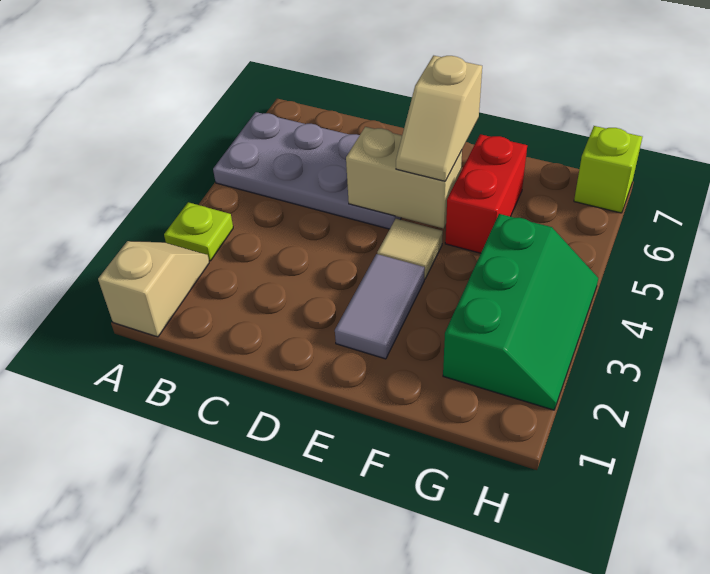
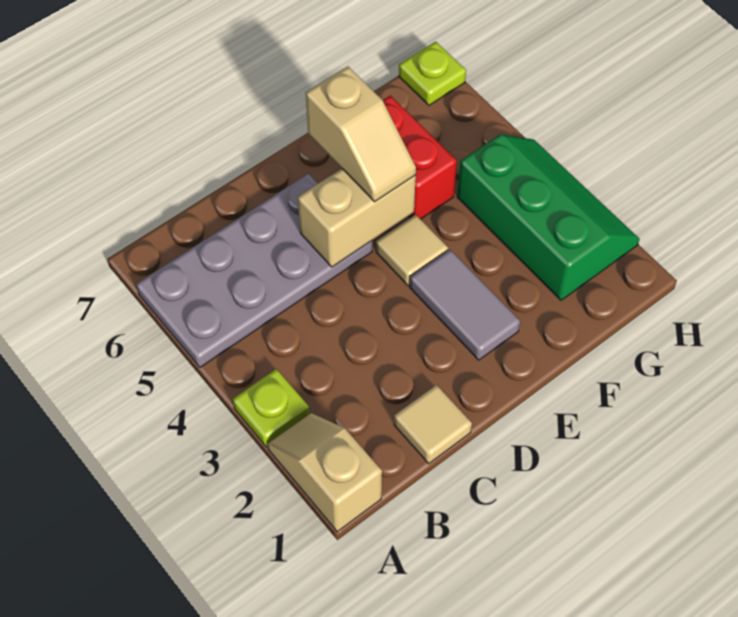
none -> tan tile C1 level 1
lime brick H7 level 1 -> lime plate H7 level 1

